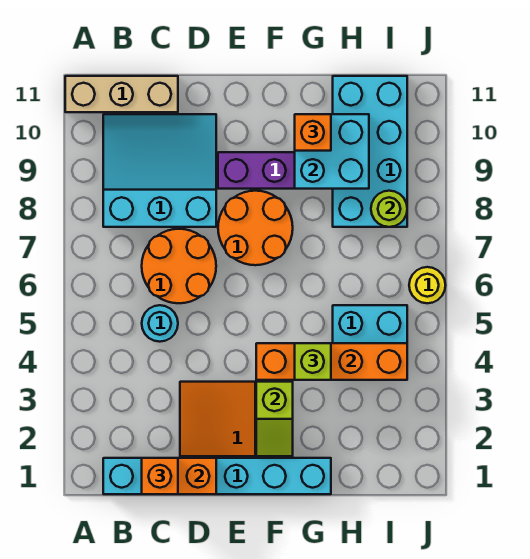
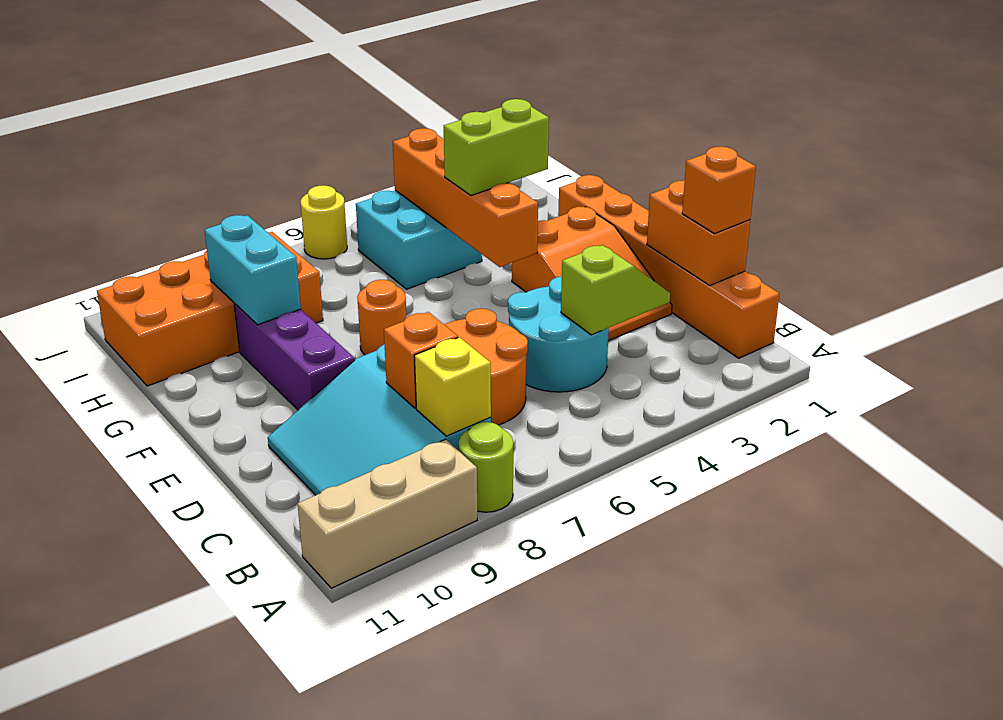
tan brick A11:C11 level 1 -> tan brick A9:A11 level 1
cyan brick B1:G1 level 1 -> orange brick B1:G1 level 1
none -> yellow brick B8 level 2
cyan round brick C5 level 1 -> cyan round brick C4:D5 level 1
orange round brick E7:F8 level 1 -> orange round brick F7 level 1
lime slope F2:F3 level 2 top 3 -> lime slope C3:C4 level 2 top 4
lime brick G4 level 3 -> lime brick G3:G4 level 3
cyan brick G9:H10 level 2 -> cyan brick G9:H9 level 2
orange brick G10 level 3 -> orange brick C8 level 2
cyan brick H8:I11 level 1 -> orange brick H8:I11 level 1
lime round brick I8 level 2 -> lime round brick A8 level 1

